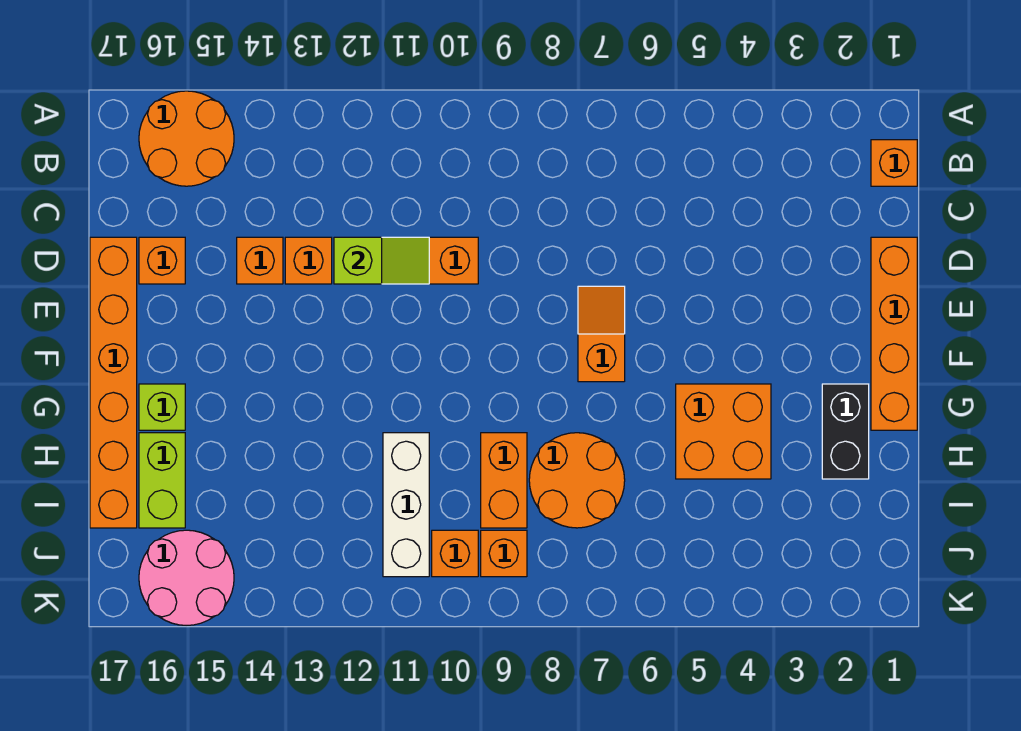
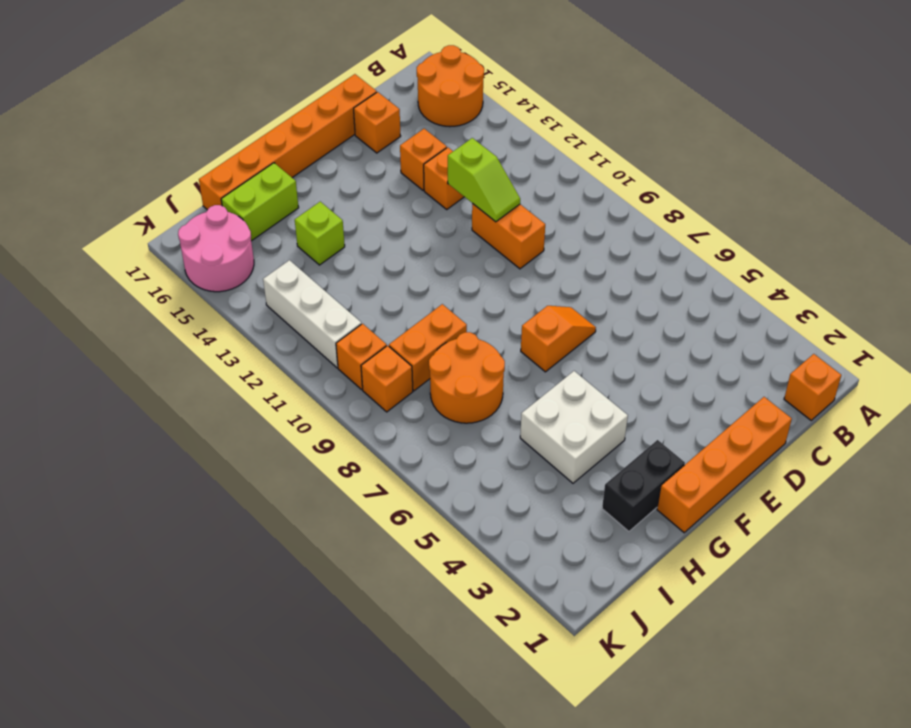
orange brick G4:H5 level 1 -> white brick G4:H5 level 1
lime brick G16 level 1 -> lime brick H14 level 1
white brick H11:J11 level 1 -> white brick J11:J13 level 1

